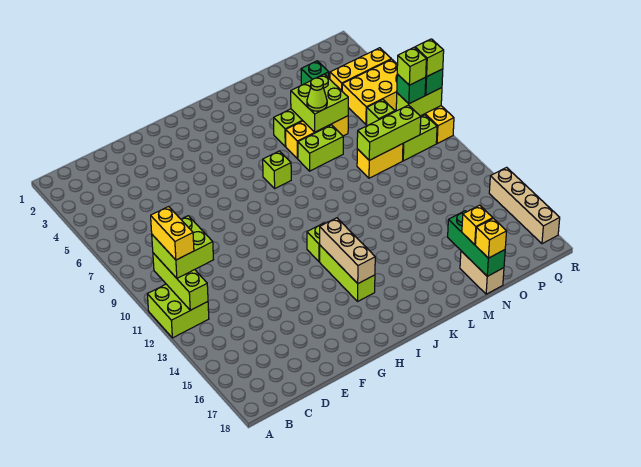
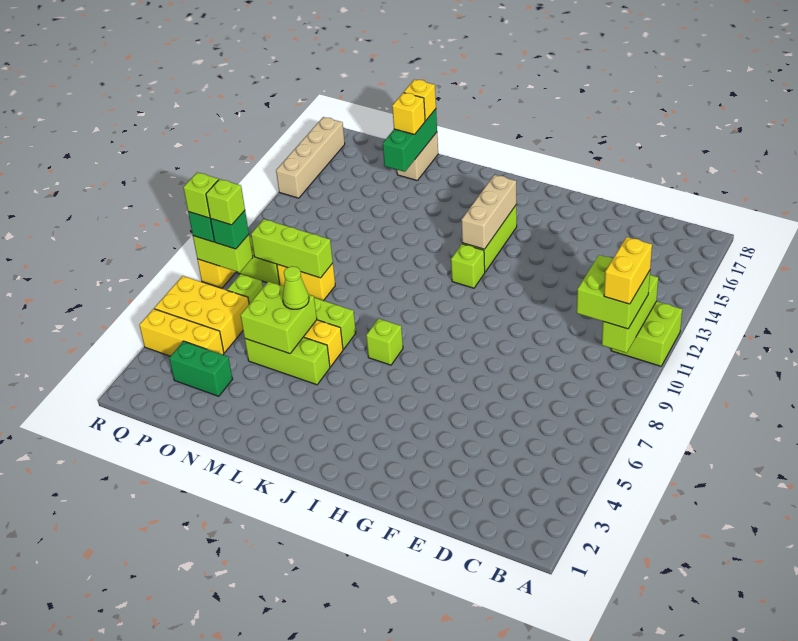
green brick O3 level 1 -> green brick O3:P3 level 1

